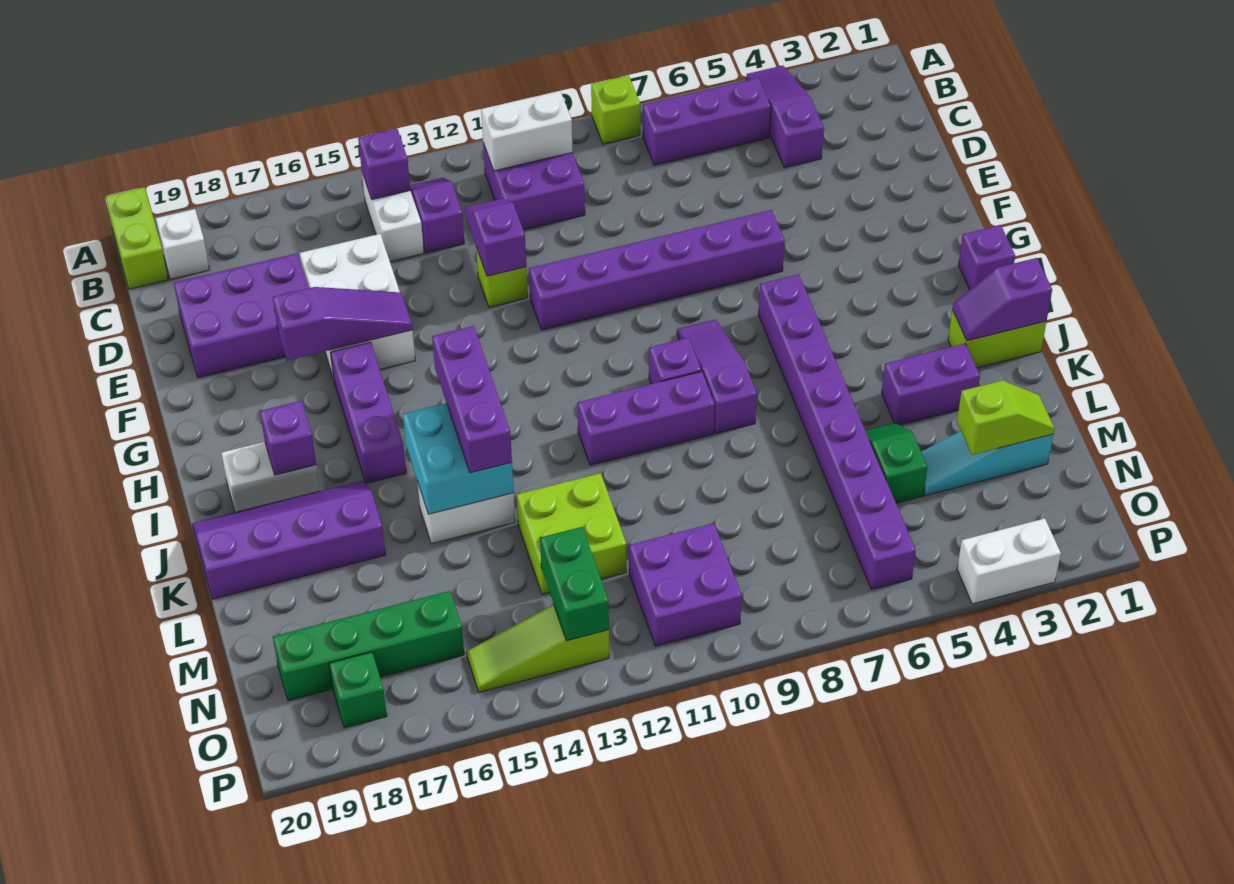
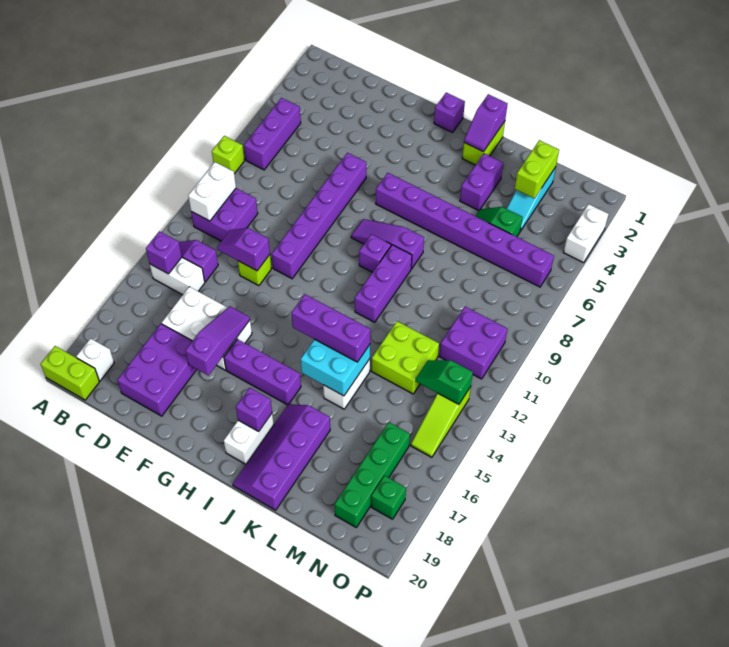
purple slope A4:C4 level 1 top C -> none
lime slope M2:M3 level 2 top 3 -> lime brick M2:M3 level 2
green brick N13:O13 level 2 -> green slope N13:O13 level 2 top O

